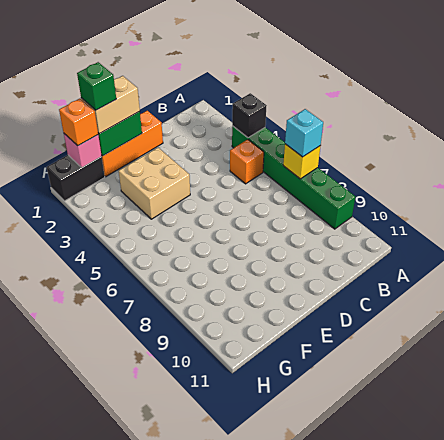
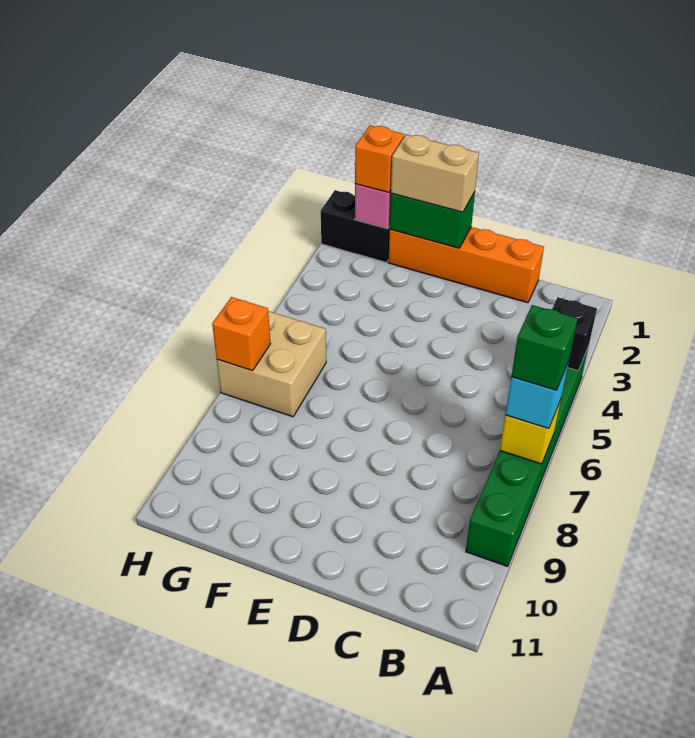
orange brick B5 level 1 -> orange brick H7 level 2
orange brick D1:F1 level 1 -> orange brick C1:F1 level 1
tan brick E3:F4 level 1 -> tan brick G6:H7 level 1
green brick F1 level 4 -> green brick A7 level 4

